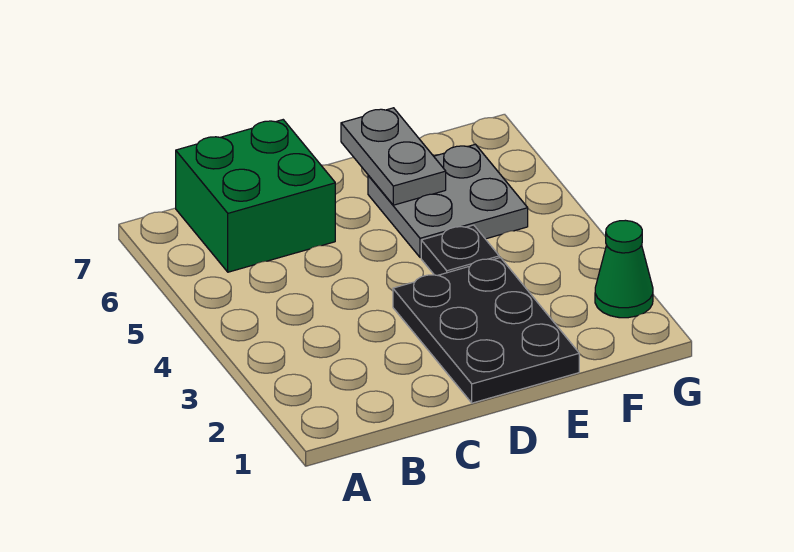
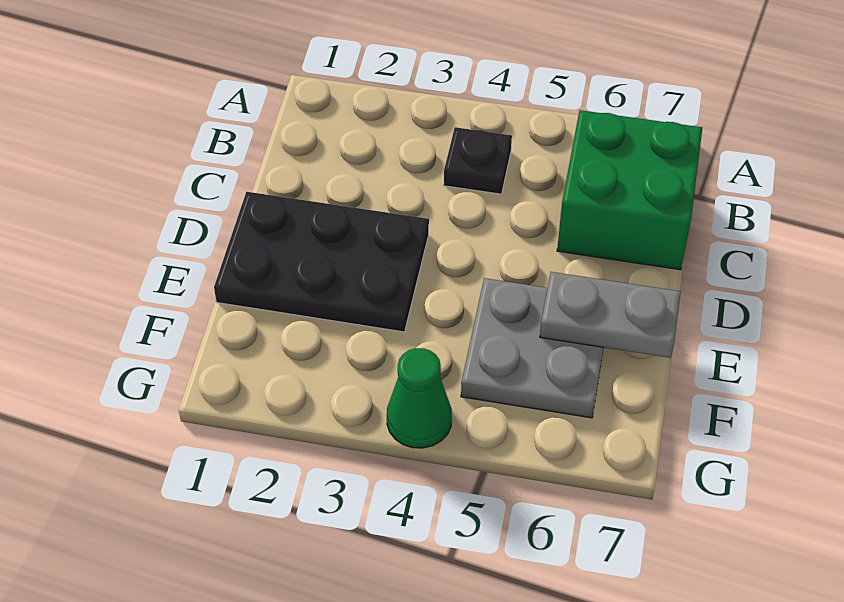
black plate E4 level 1 -> black plate B4 level 1
green cone G2 level 1 -> green cone G4 level 1

